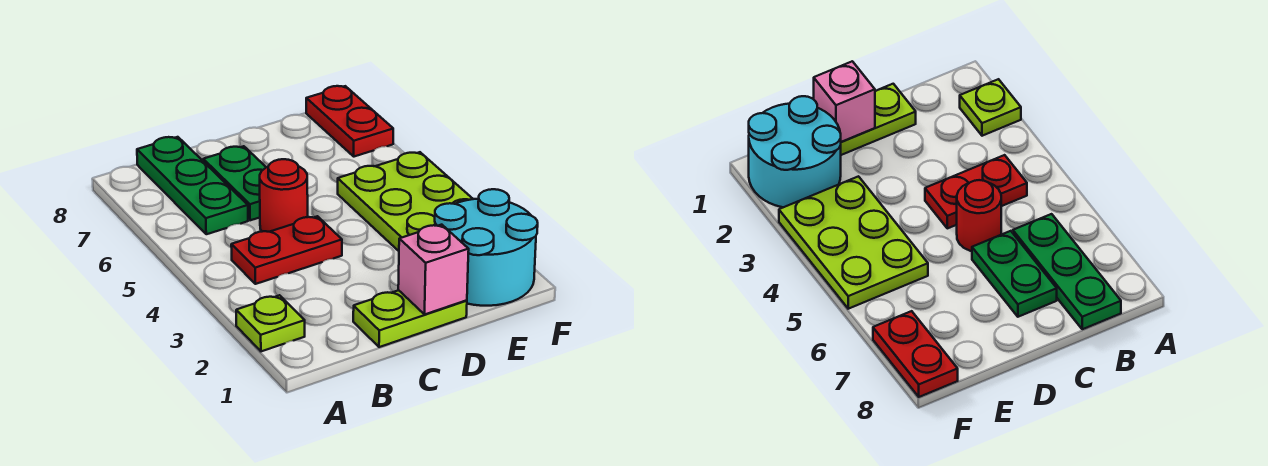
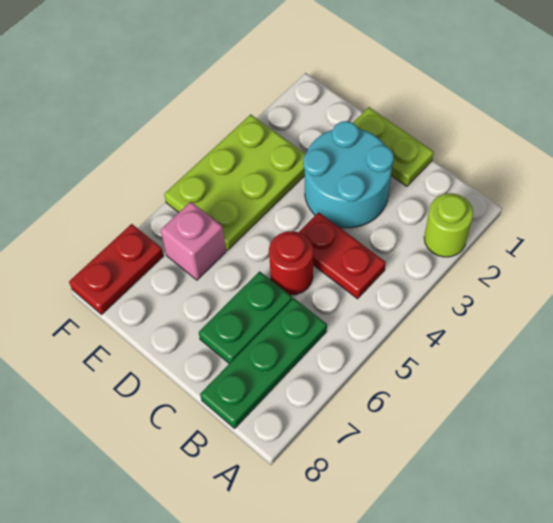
lime plate A2 level 1 -> lime round brick A2 level 1
pink brick D1 level 2 -> pink brick E6 level 1
cyan round brick E1:F2 level 1 -> cyan round brick C2:D3 level 1

